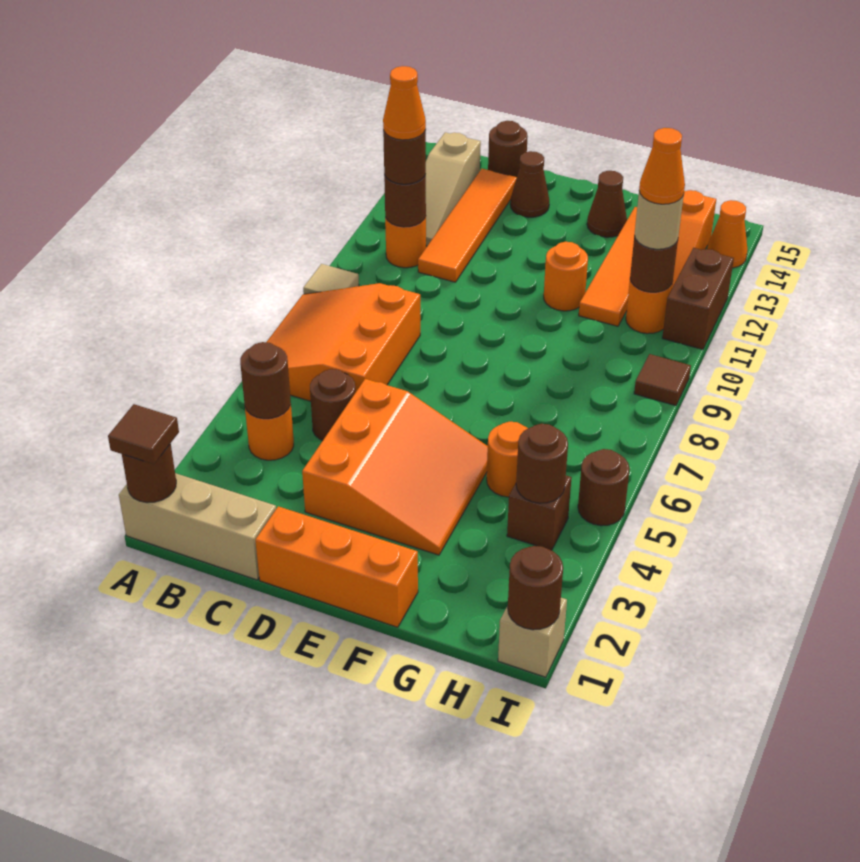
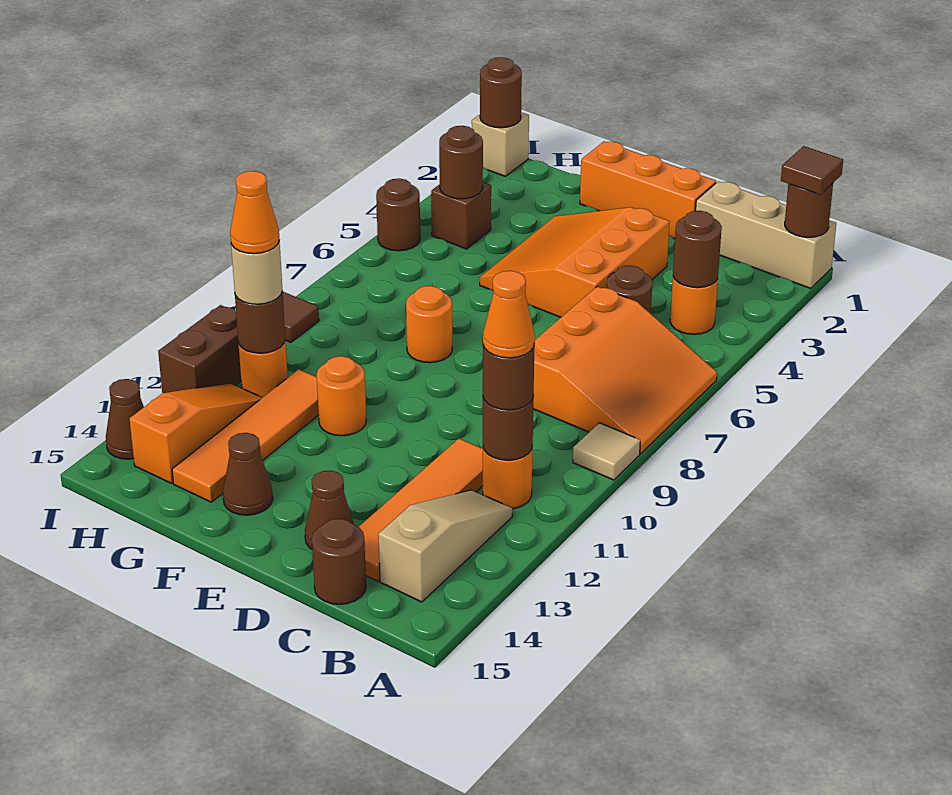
orange round brick G5 level 1 -> orange round brick F8 level 1
orange cone I14 level 1 -> brown cone I14 level 1

